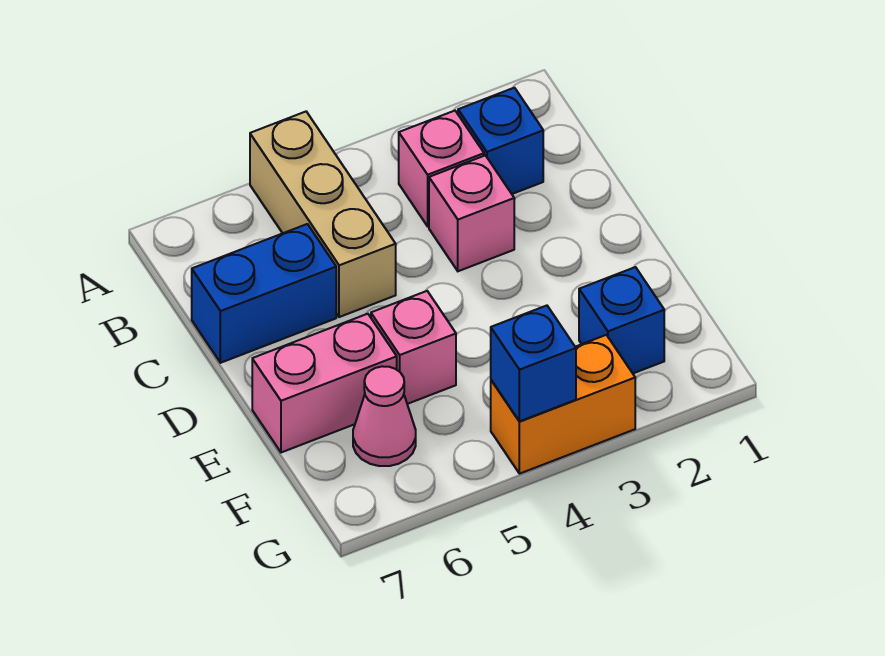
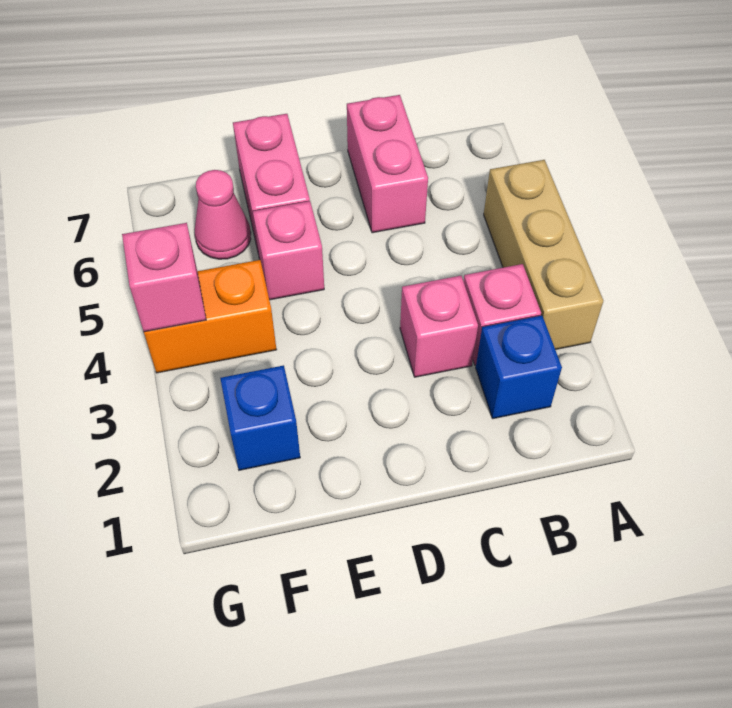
tan brick A5:C5 level 1 -> tan brick A3:A5 level 1
blue brick C6:C7 level 1 -> pink brick C6:C7 level 1
orange brick G3:G4 level 1 -> orange brick F4:G4 level 1
blue brick G4 level 2 -> pink brick G4 level 2

